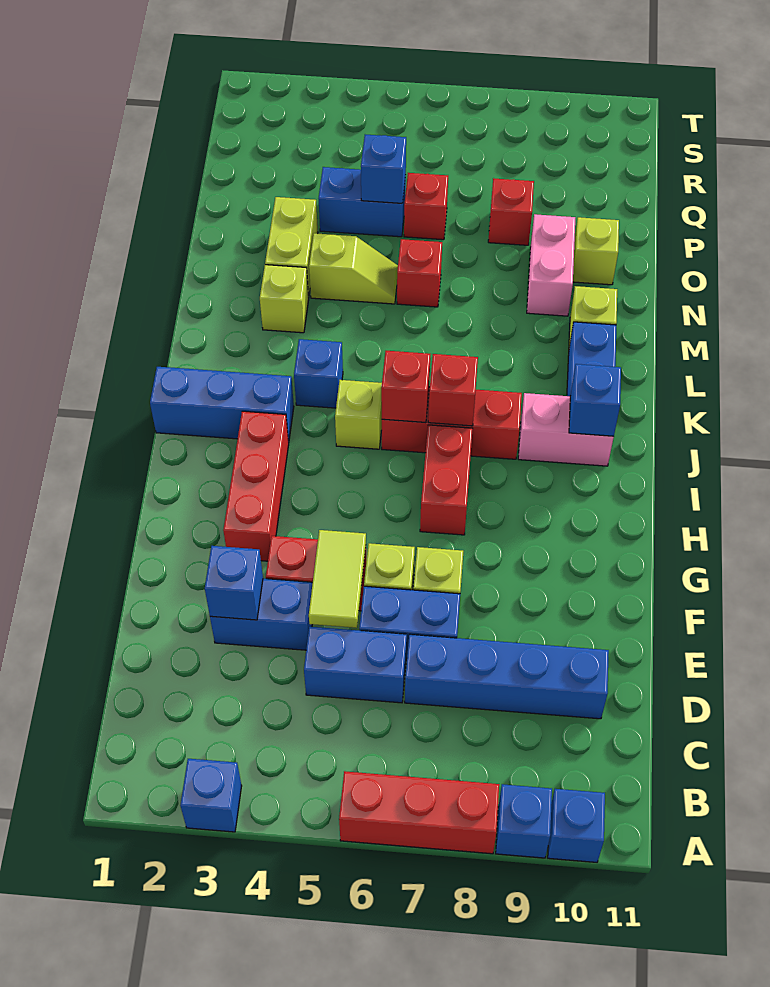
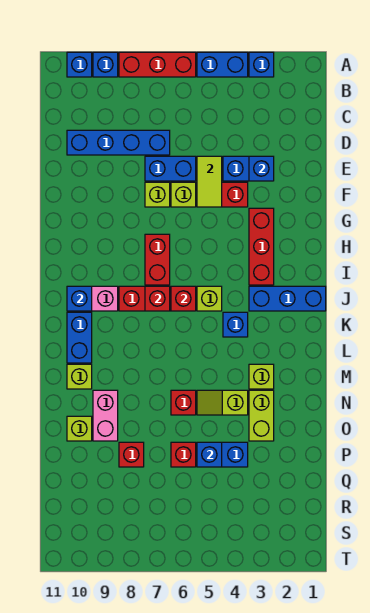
blue brick D5:D6 level 1 -> blue brick A4:A5 level 1

